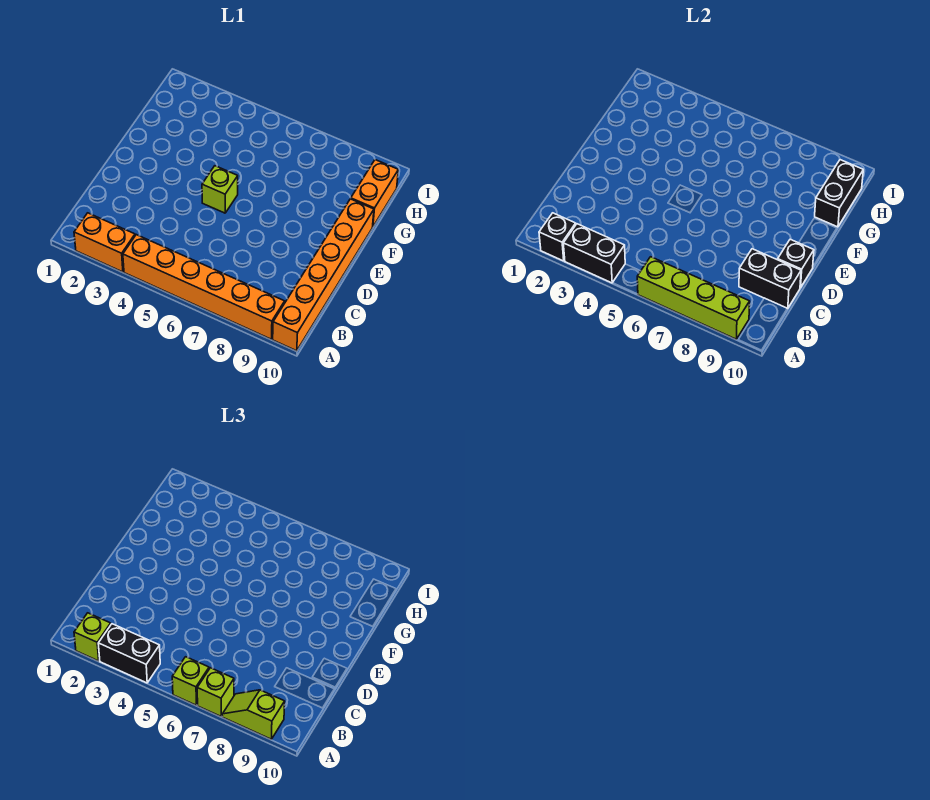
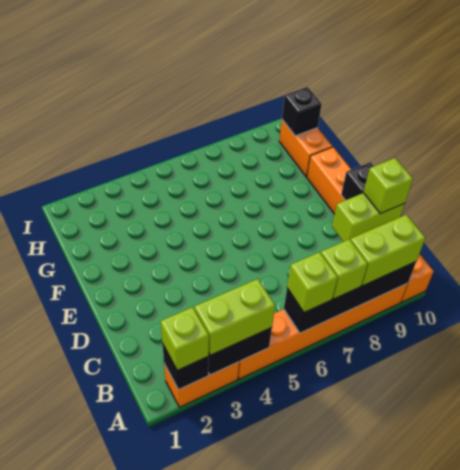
black brick A3:A4 level 3 -> lime brick A3:A4 level 3
lime brick A6:A9 level 2 -> black brick A6:A9 level 2
lime slope A8:A9 level 3 top 9 -> lime brick A8:A9 level 3
black brick C9:C10 level 2 -> lime brick C9:C10 level 2
lime brick E5 level 1 -> lime brick C10 level 3
black brick G10:H10 level 2 -> black brick H10 level 2

